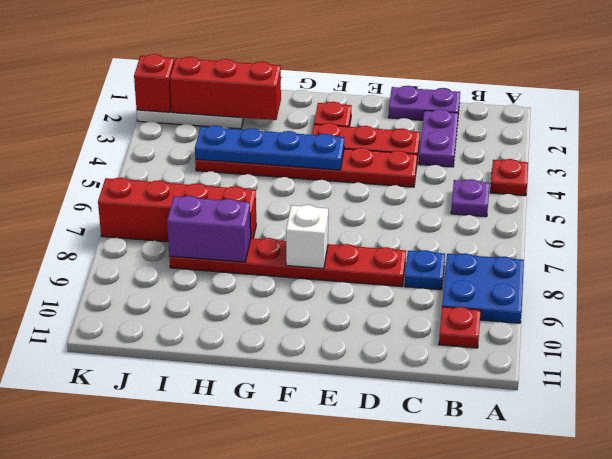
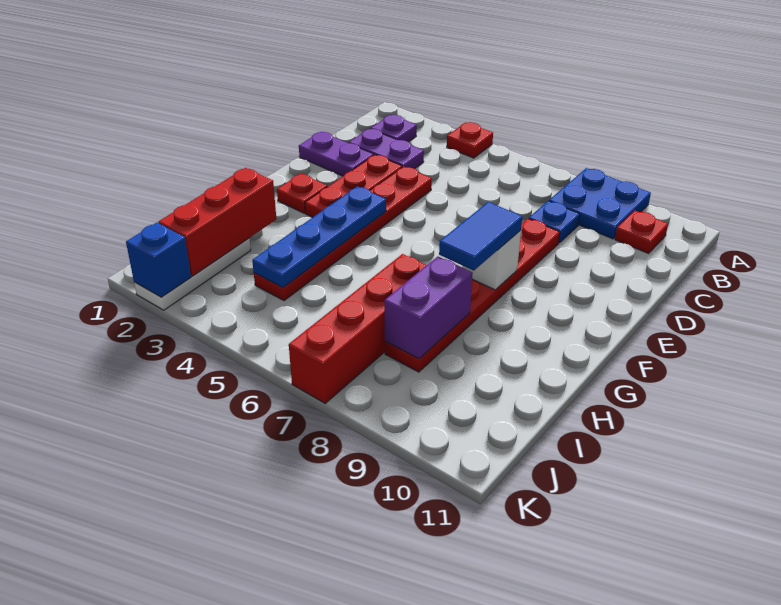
purple plate B5 level 1 -> purple plate B2 level 1
purple plate C1:D1 level 1 -> purple plate D1:D2 level 1
none -> blue tile F8:G8 level 3
red brick K2 level 2 -> blue brick K2 level 2

